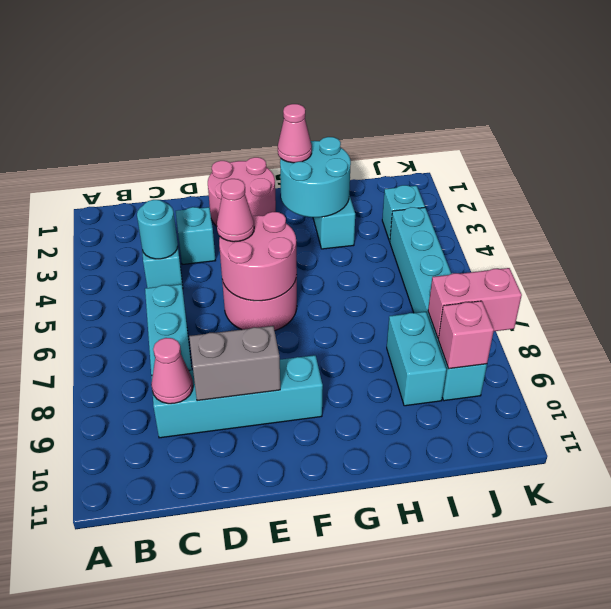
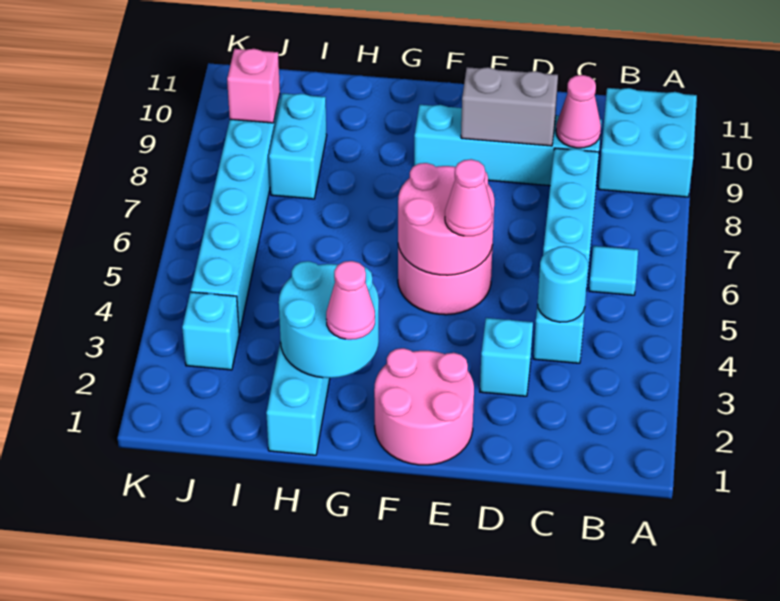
none -> cyan brick A9:B10 level 1
none -> cyan tile B6 level 1
pink brick J8:K8 level 2 -> none

